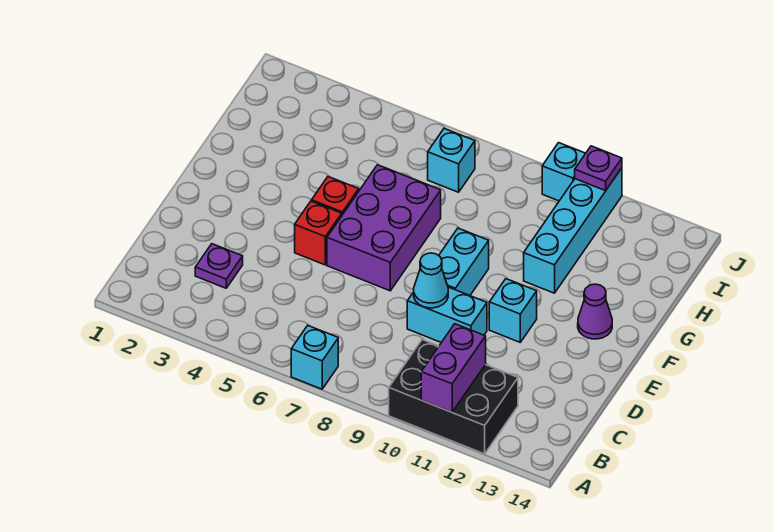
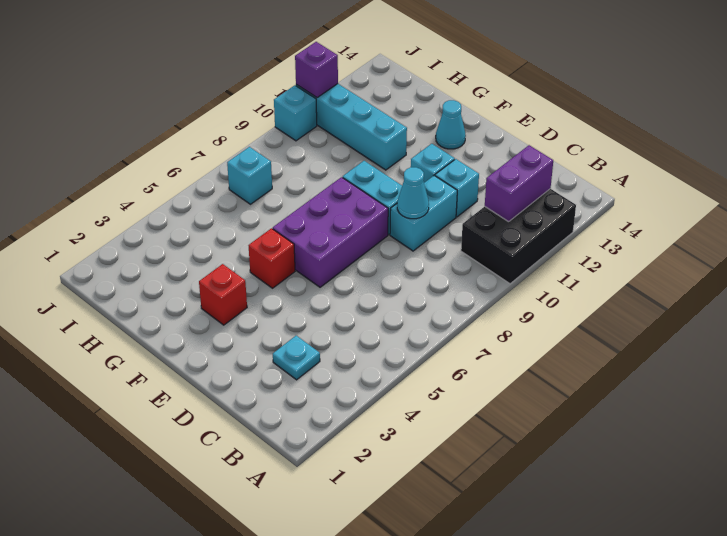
cyan brick A7 level 1 -> cyan brick D11 level 1
purple brick A11:B11 level 2 -> purple brick B11:B12 level 2
purple plate C3 level 1 -> cyan plate C3 level 1
red brick E5 level 1 -> red brick F3 level 1
purple brick E6:G7 level 1 -> purple brick E6:F8 level 1
purple cone F13 level 1 -> cyan cone F13 level 1
purple plate J11 level 2 -> purple brick J11 level 2

